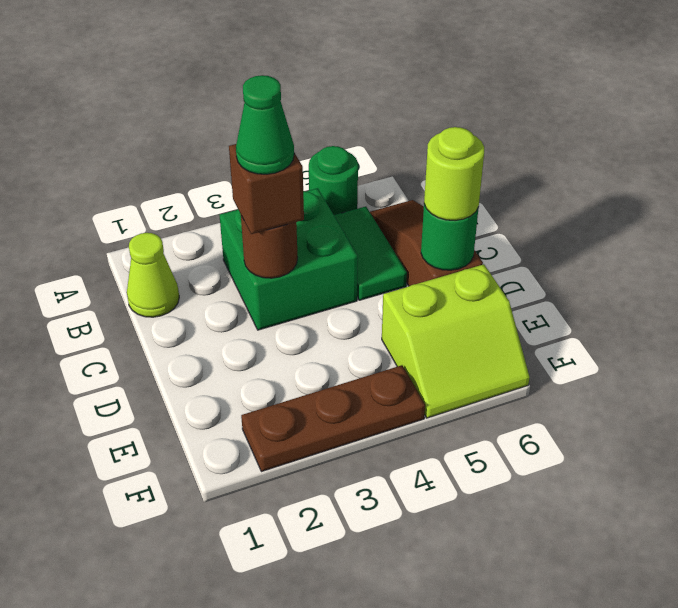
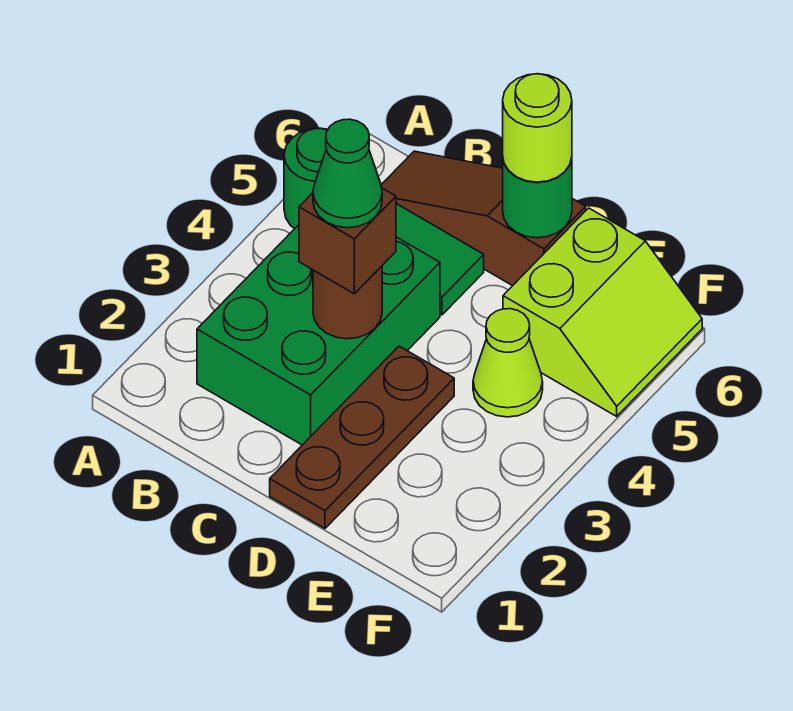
lime cone B1 level 1 -> lime cone E4 level 1
green brick B3:C4 level 1 -> green brick B2:C4 level 1
brown plate F2:F4 level 1 -> brown plate D1:D3 level 1

